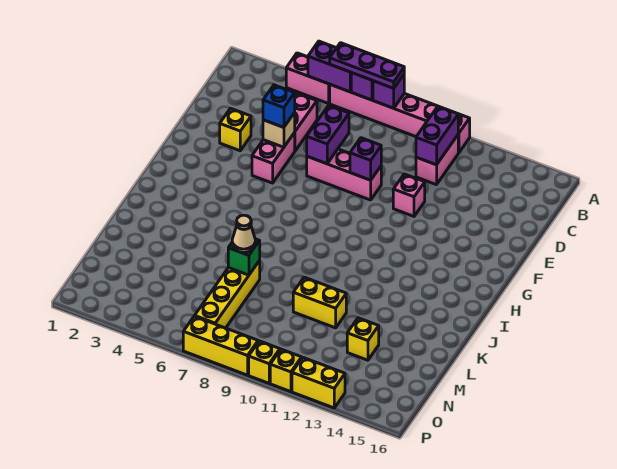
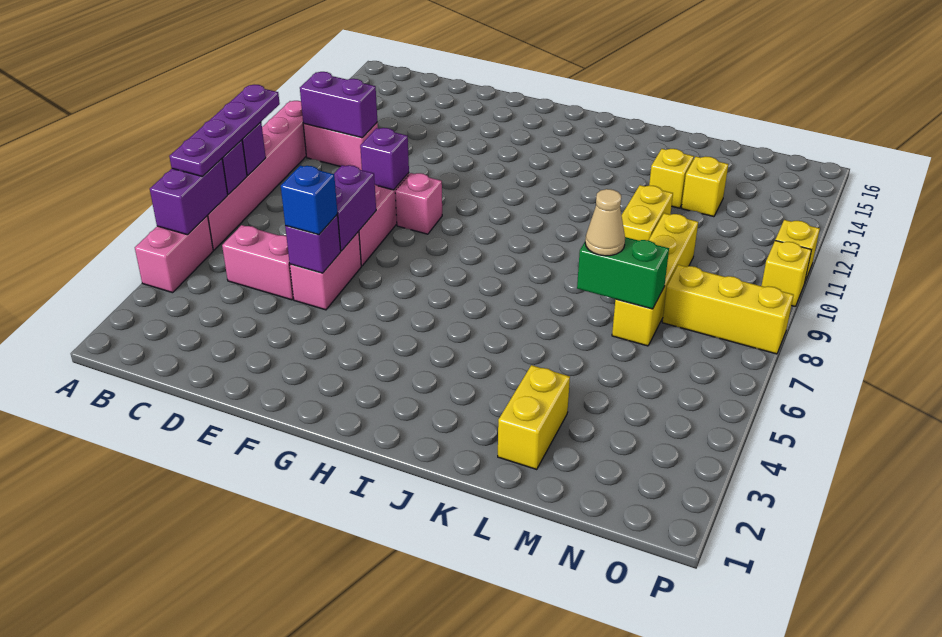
purple plate A6:A8 level 3 -> purple plate A6:A9 level 3
purple brick D7:E7 level 2 -> purple brick E6:E7 level 2
yellow brick E3 level 1 -> yellow brick L13 level 1
pink brick E5:F5 level 1 -> pink brick E5:E6 level 1
tan brick E5 level 2 -> purple brick E5 level 2
pink brick E11 level 1 -> pink brick F9 level 1
yellow brick L7:O7 level 1 -> yellow brick M7:M10 level 1
green brick L7 level 2 -> green brick L7:M7 level 2
yellow brick P7:P9 level 1 -> yellow brick N8:P8 level 1
yellow brick P12:P13 level 1 -> yellow brick L2:L3 level 1

